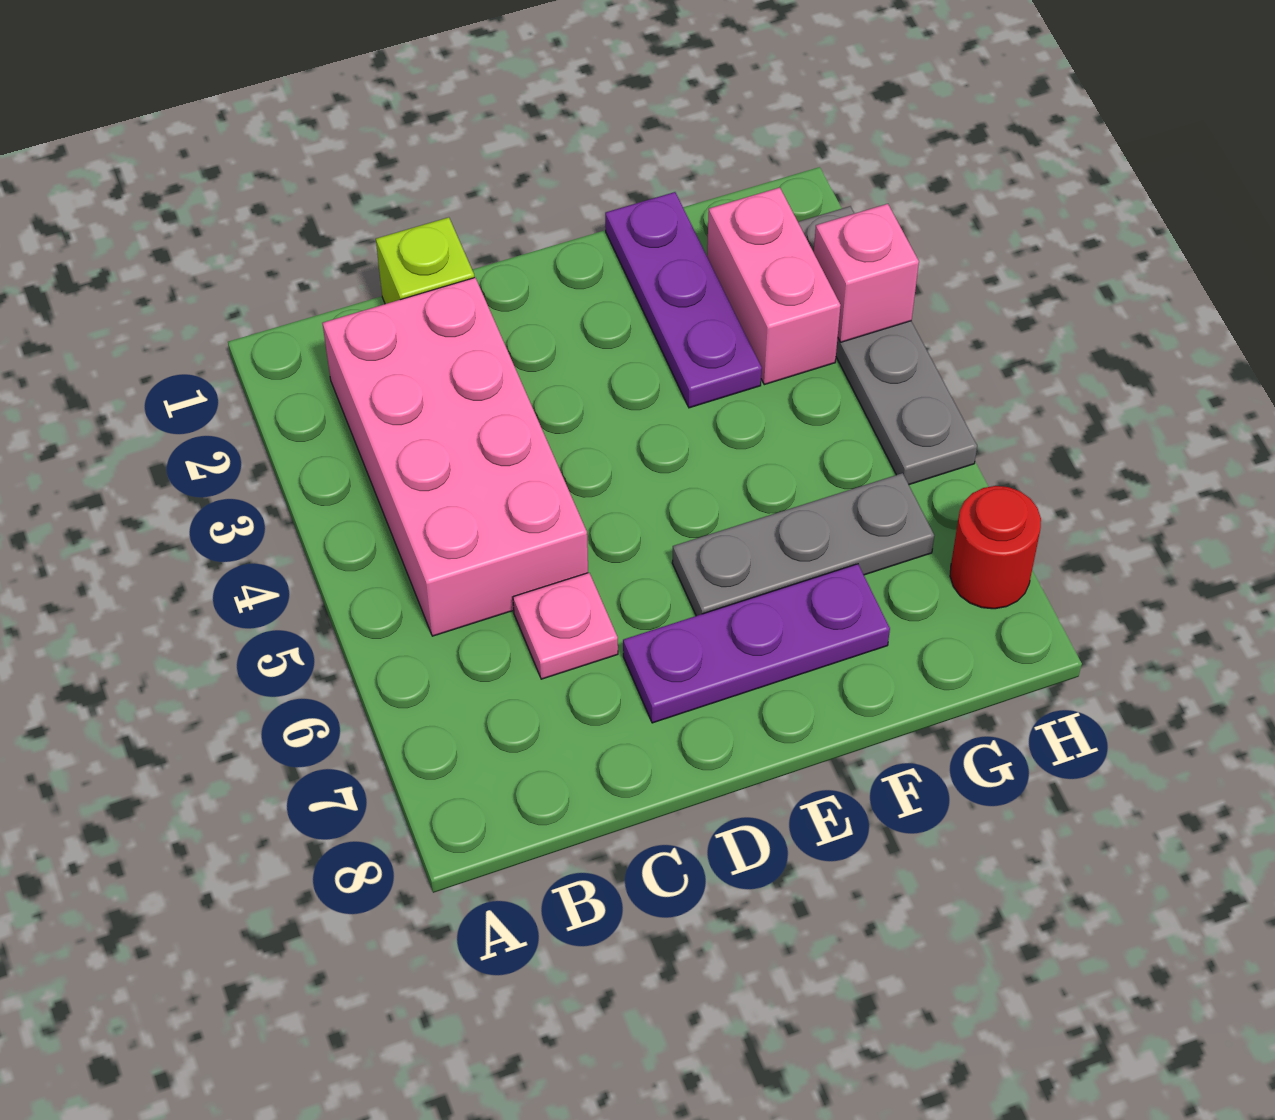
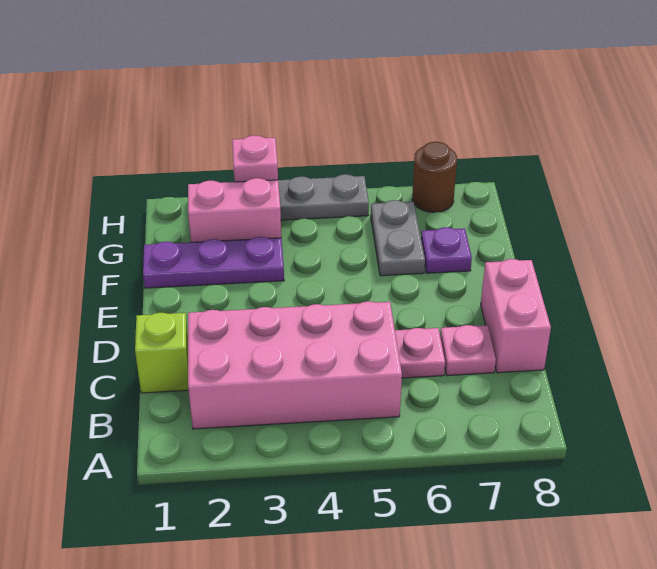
none -> pink plate C7 level 1
none -> pink brick C8:D8 level 1
purple plate D7:F7 level 1 -> purple plate F7 level 1
grey plate E6:G6 level 1 -> grey plate F6:G6 level 1
red round brick H7 level 1 -> brown round brick H7 level 1

